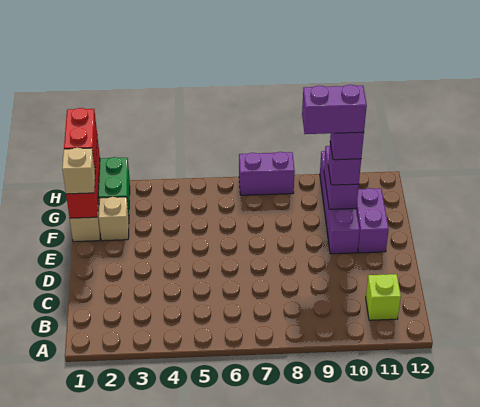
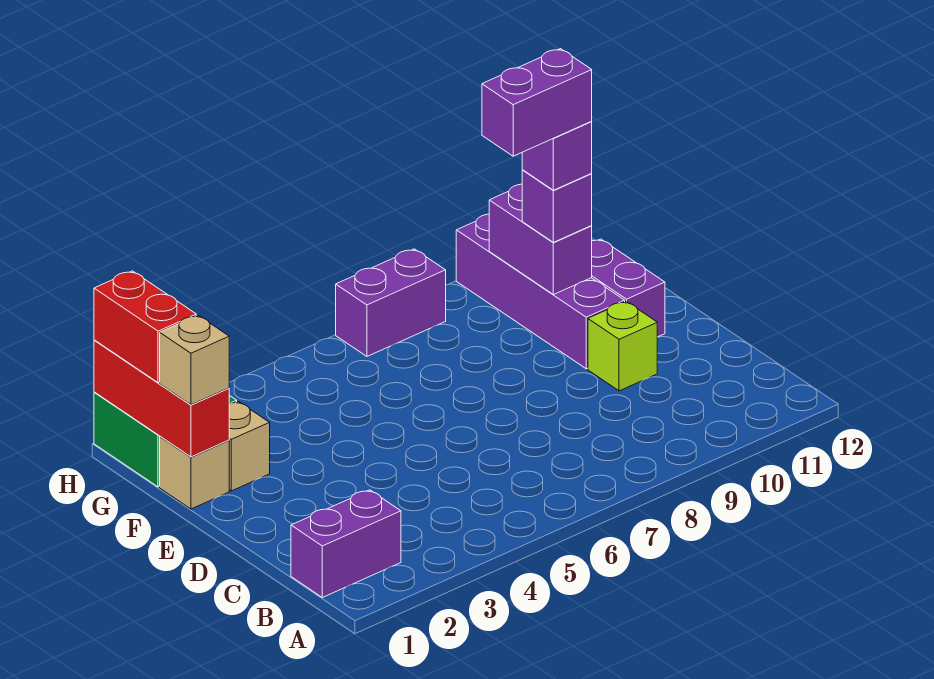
none -> purple brick B1:B2 level 1
lime brick B11 level 1 -> lime brick D10 level 1

